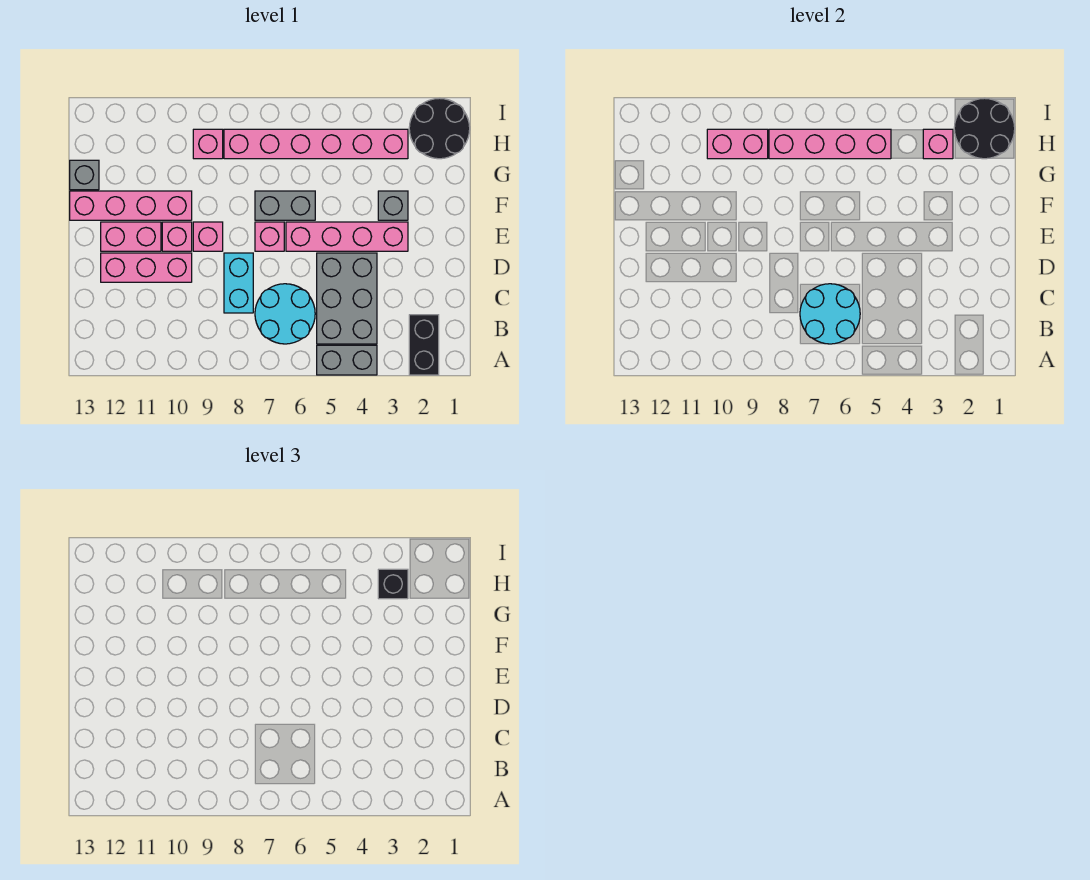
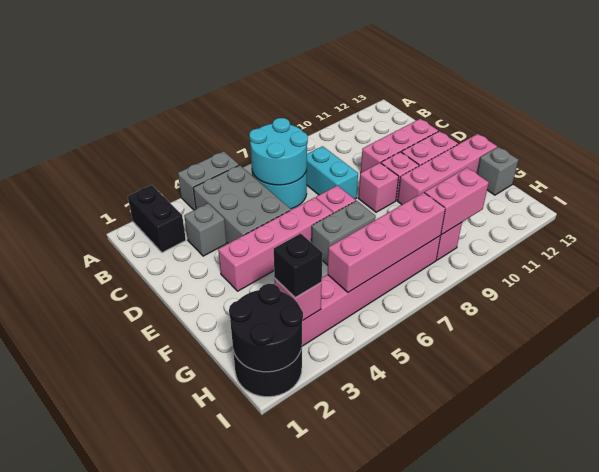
grey brick F3 level 1 -> grey brick C3 level 1

